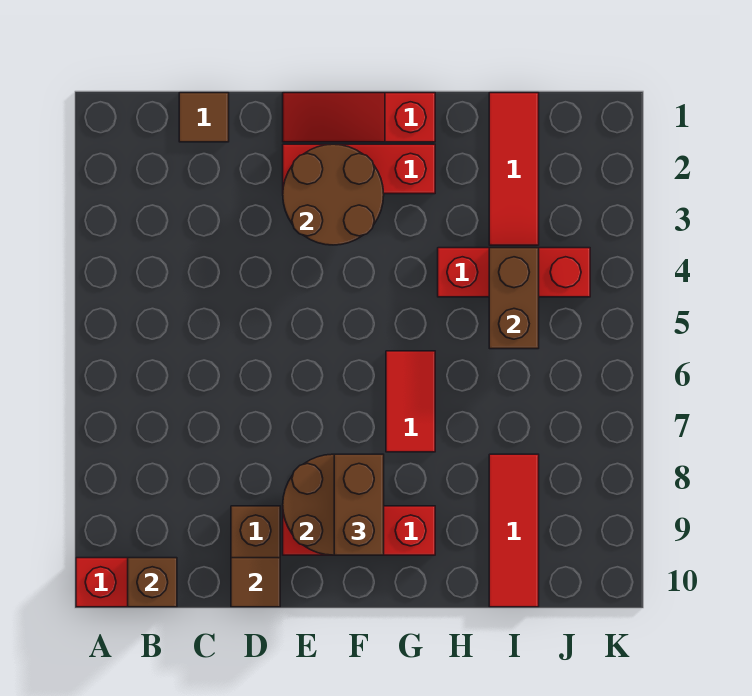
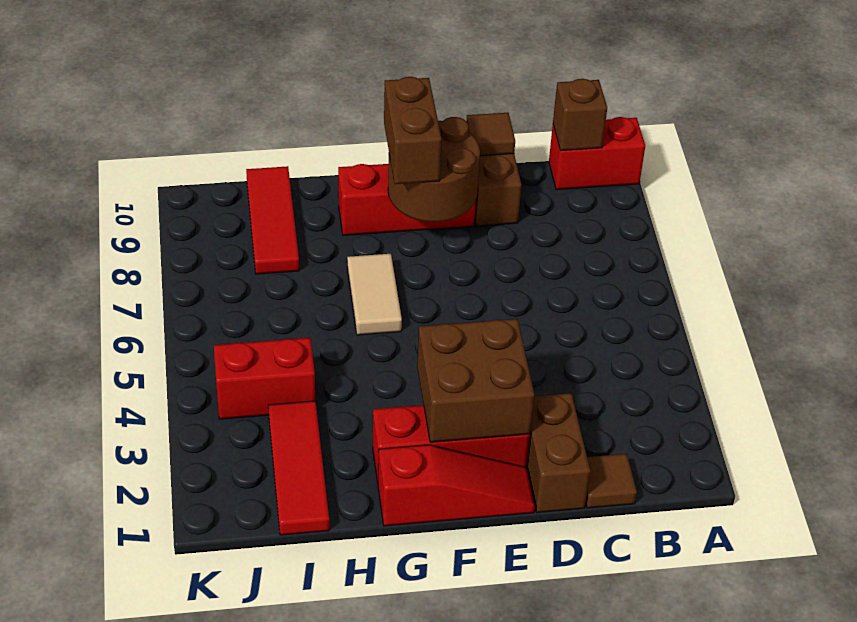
brown round brick E2:F3 level 2 -> brown brick E2:F3 level 2
red tile G6:G7 level 1 -> tan tile G6:G7 level 1
red brick H4:J4 level 1 -> red brick I4:J4 level 1
brown brick I4:I5 level 2 -> brown brick D1:D2 level 1

